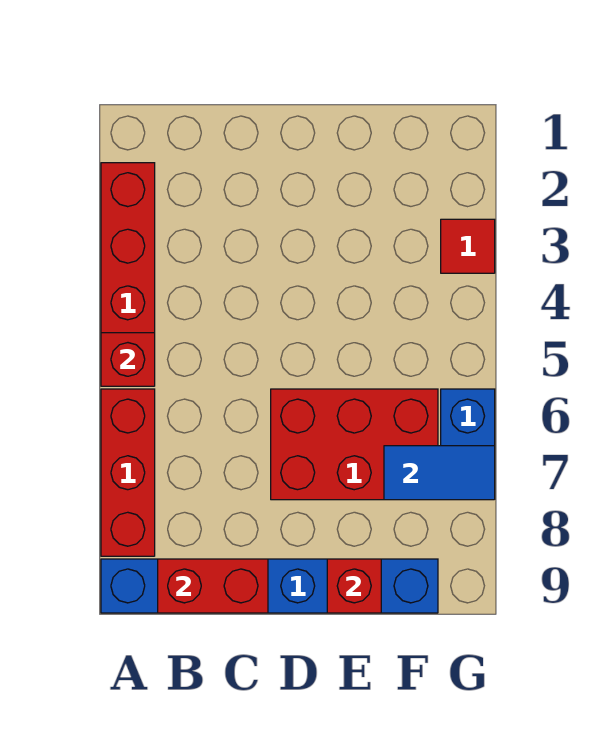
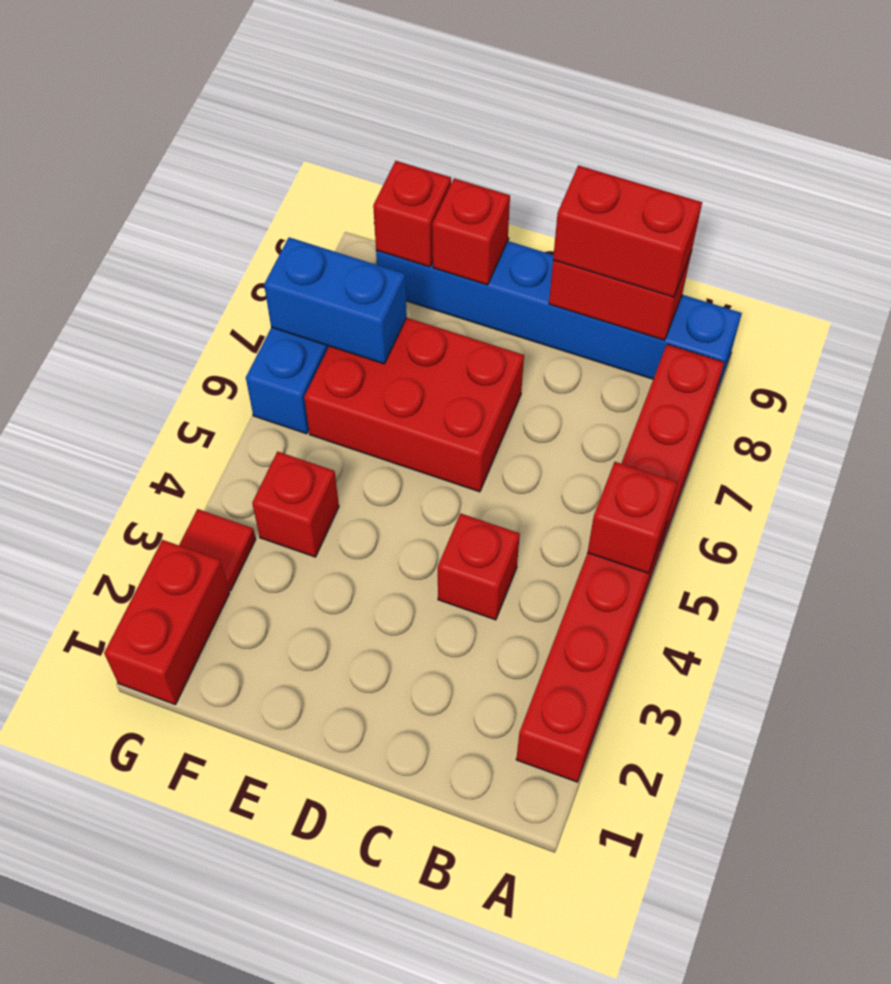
none -> red brick B9:C9 level 3
none -> red brick C4 level 1
none -> red brick F4 level 1
blue tile F7:G7 level 2 -> blue brick F7:G7 level 2
none -> red brick F9 level 2
none -> red brick G1:G2 level 1

